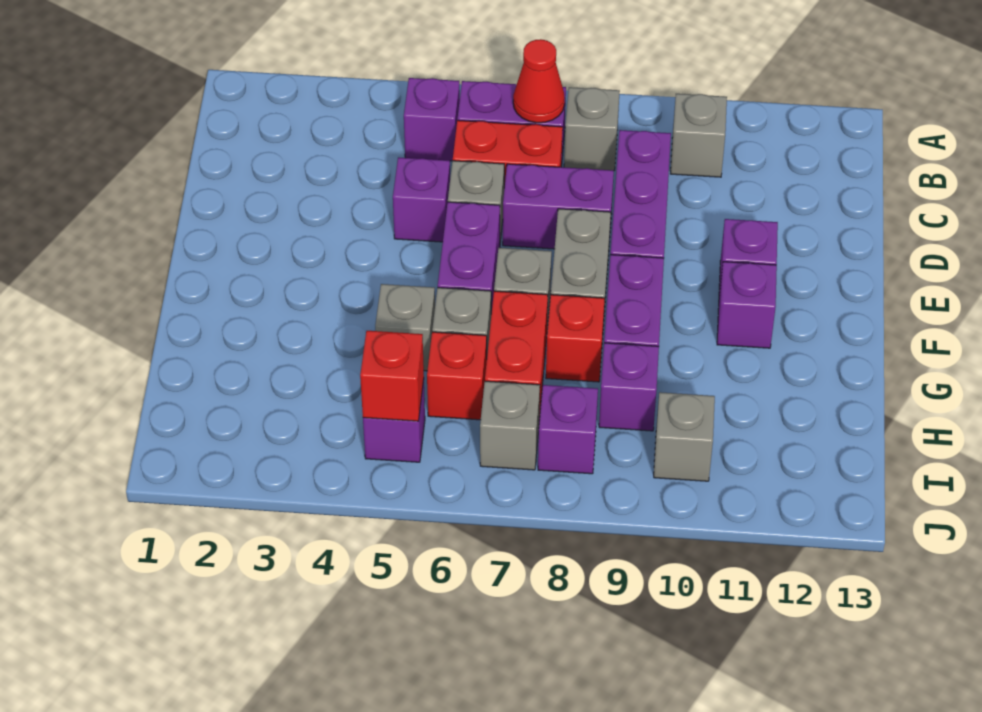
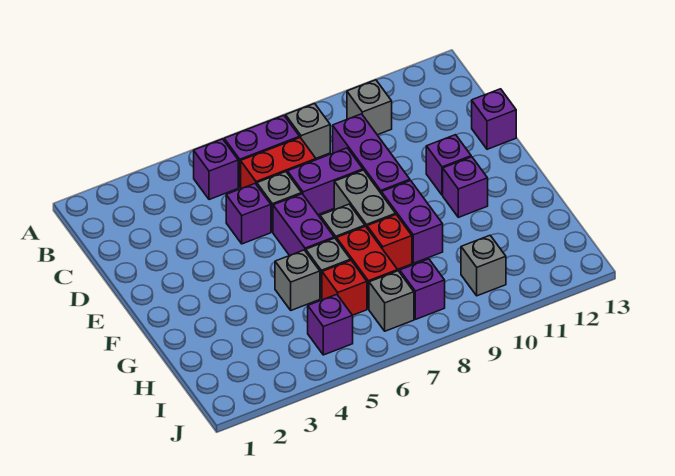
red cone B7 level 2 -> none
purple brick H9 level 1 -> purple brick D13 level 1
red brick I5 level 2 -> none

